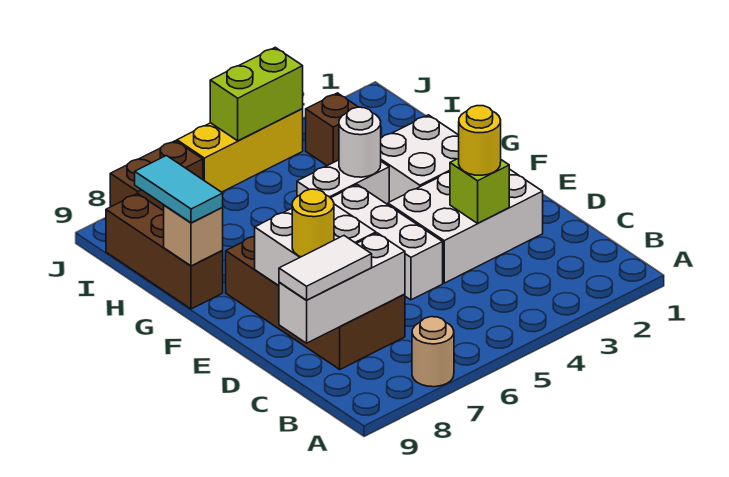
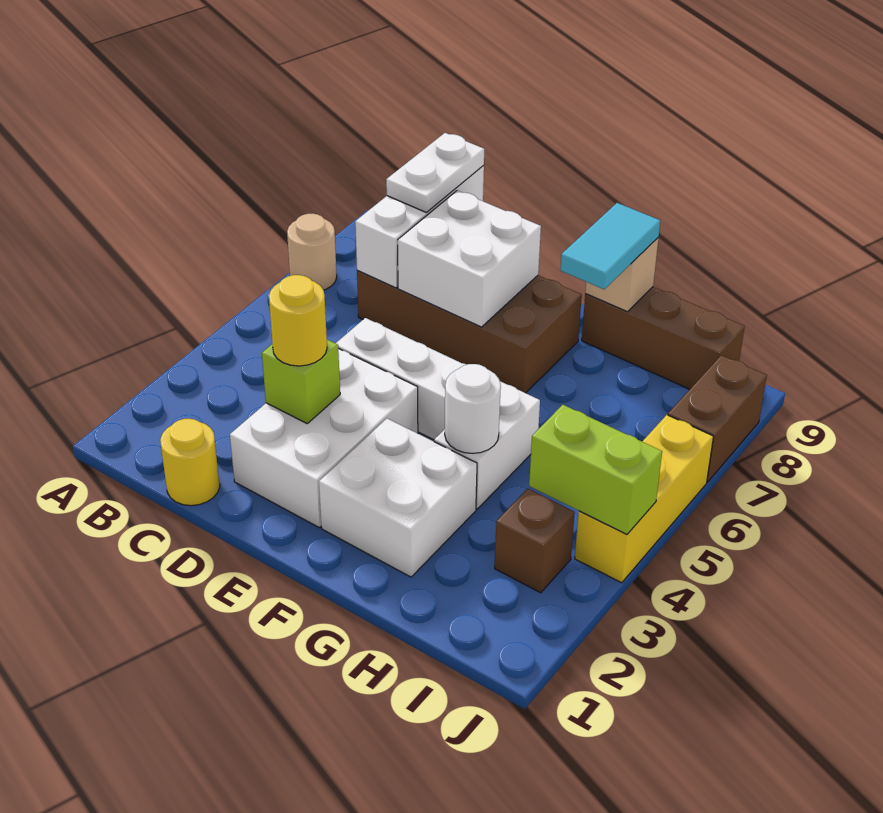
white tile C8:C9 level 3 -> white plate C8:C9 level 3
yellow round brick D8 level 3 -> yellow round brick C1 level 1
cyan tile G9:H9 level 3 -> cyan tile G8:G9 level 3
lime brick J4:J5 level 2 -> lime brick I4:J4 level 2

